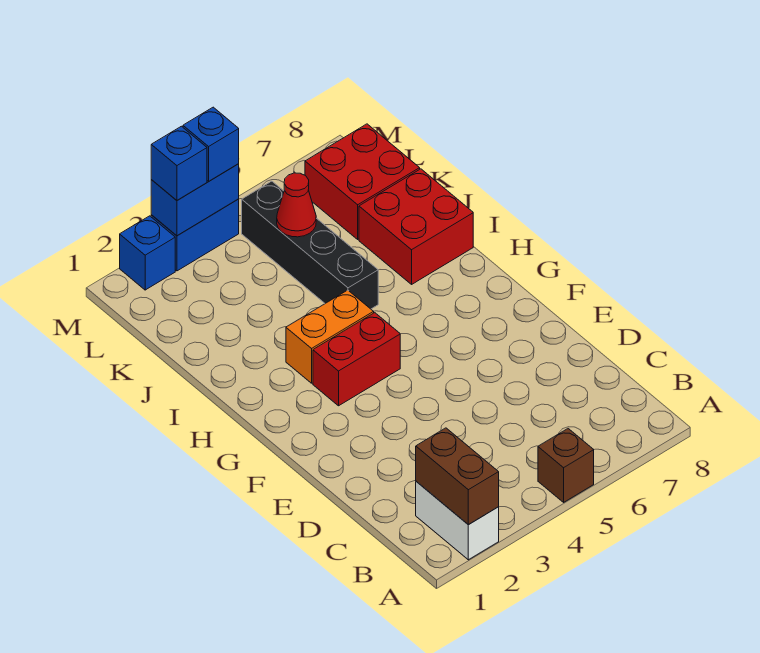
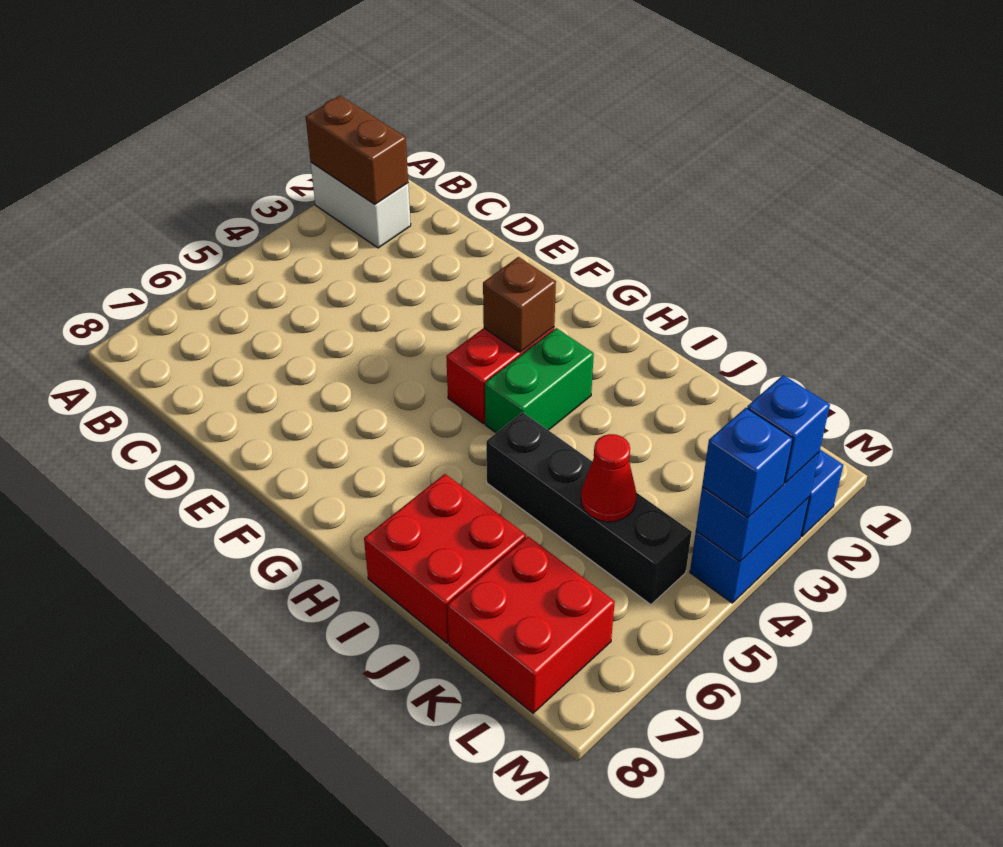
brown brick A5 level 1 -> brown brick G3 level 2
orange brick H3:H4 level 1 -> green brick H3:H4 level 1

